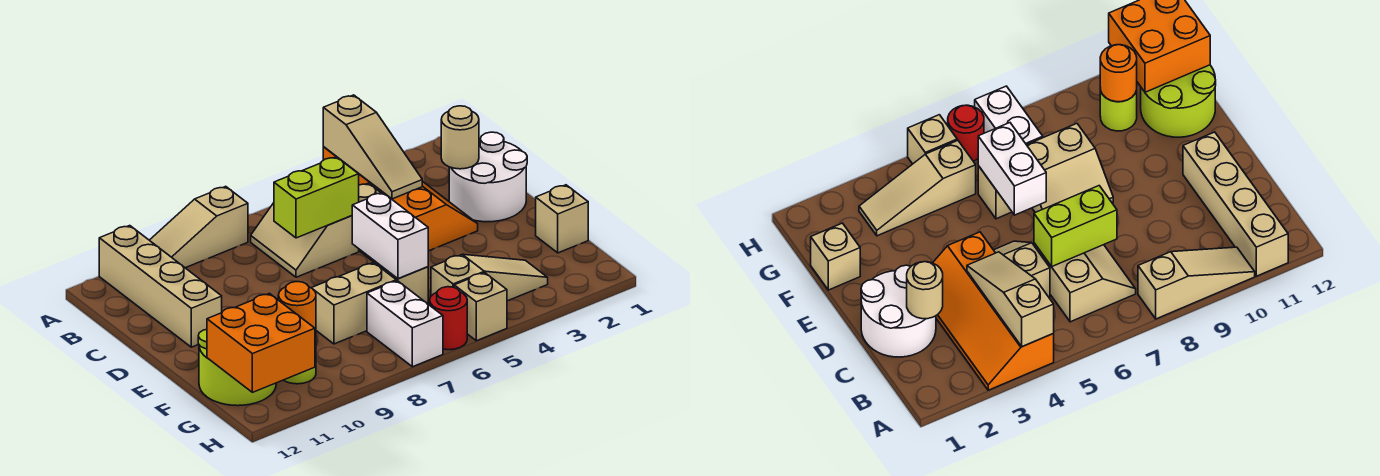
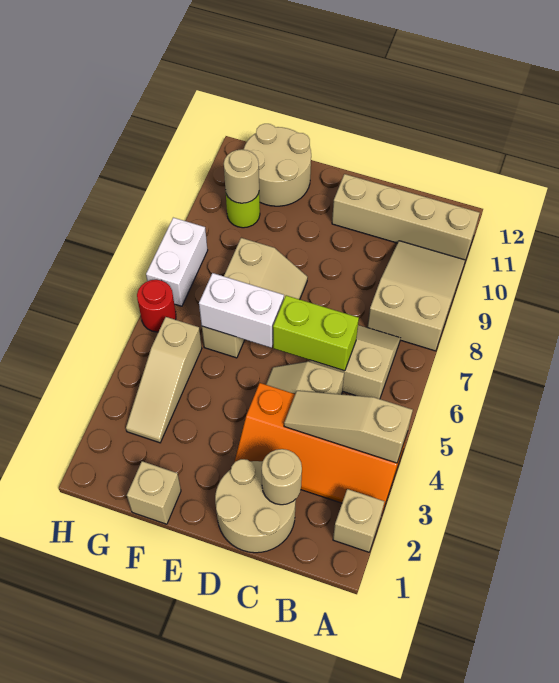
tan slope A8:A10 level 1 top 8 -> tan slope A8:B10 level 1 top 8
white round brick C1:D2 level 1 -> tan round brick C1:D2 level 1
lime brick C6:C7 level 2 -> lime brick C6:D6 level 2
lime round brick F11:G12 level 1 -> tan round brick F11:G12 level 1
white brick G7:H7 level 1 -> white brick H7:H8 level 1
orange round brick G10 level 2 -> tan round brick G10 level 2
orange brick G11:H12 level 2 -> none
tan brick H5 level 1 -> tan brick A2 level 1

